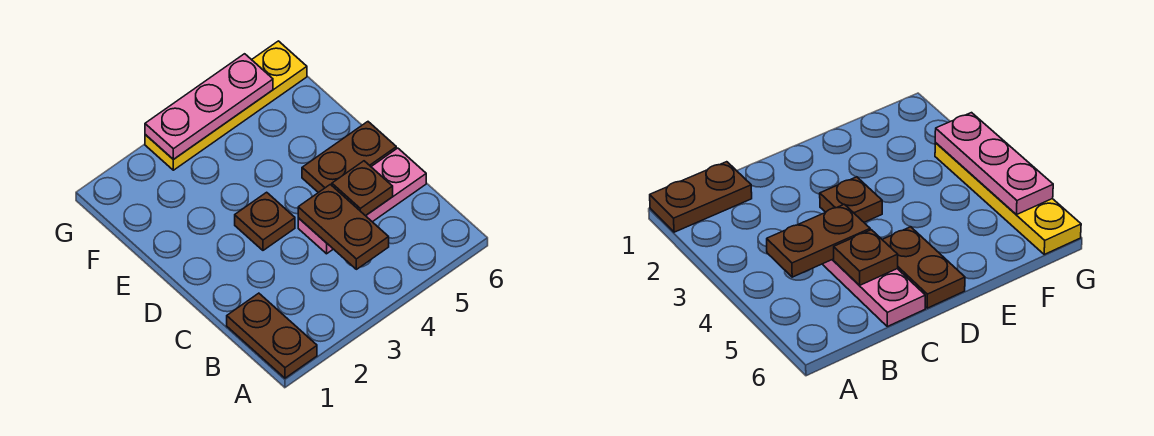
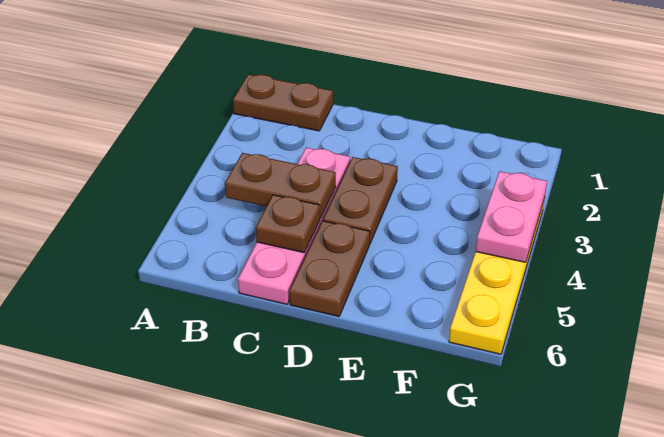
pink plate C4:C6 level 1 -> pink plate C3:C6 level 1
brown plate D3 level 1 -> brown plate D3:D4 level 1
pink plate G3:G5 level 2 -> pink plate G3:G4 level 2

